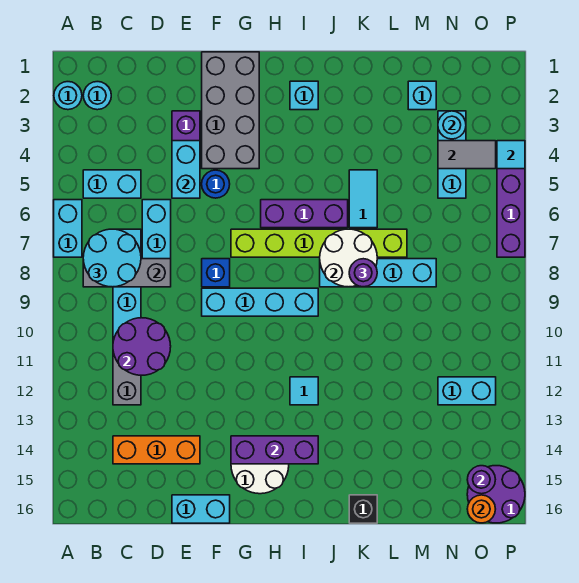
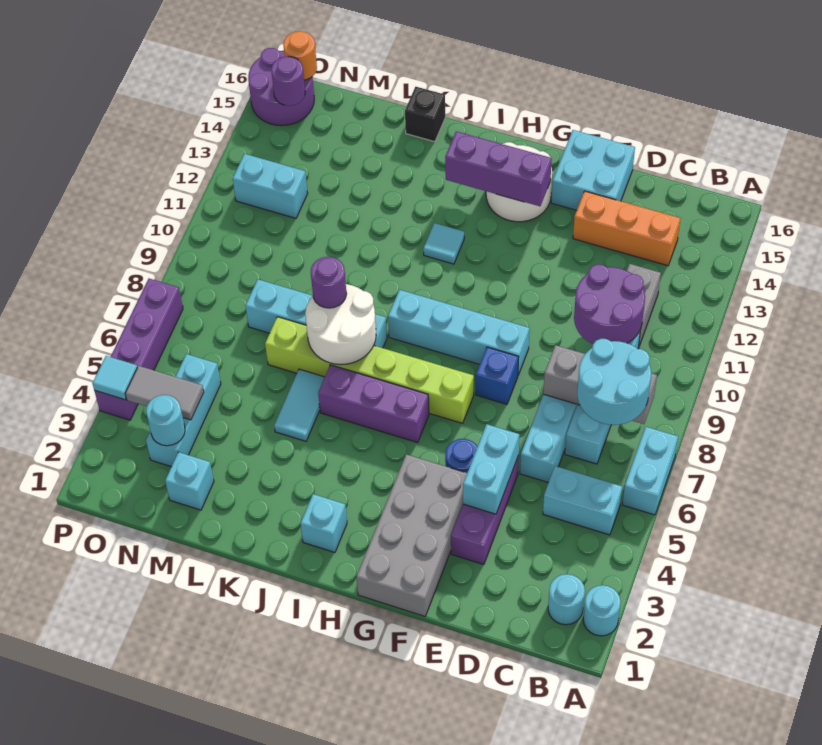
cyan brick E16:F16 level 1 -> cyan brick E15:F16 level 1

